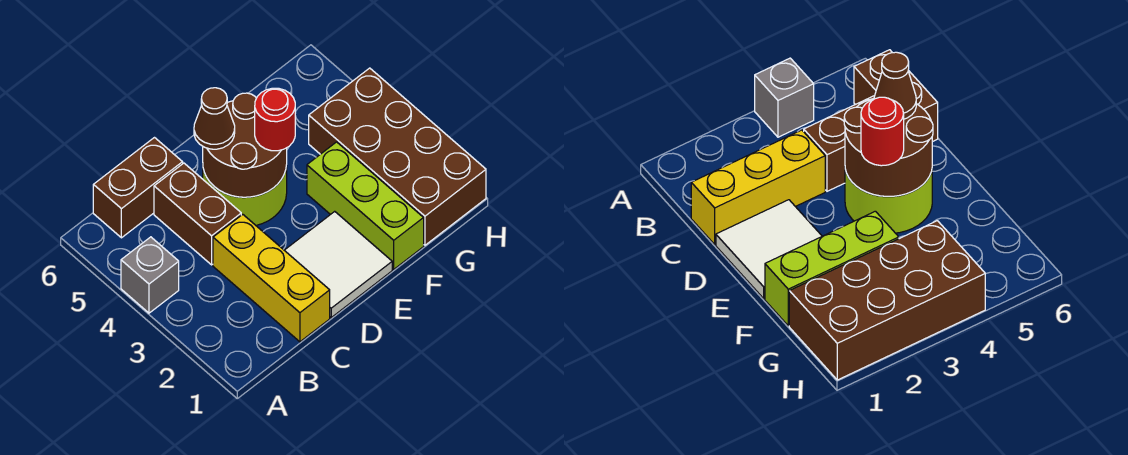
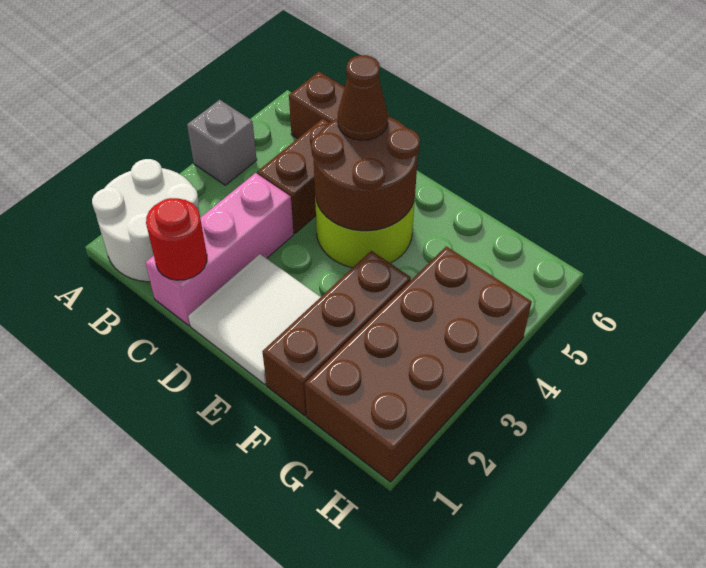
none -> white round brick A1:B2 level 1
yellow brick C1:C3 level 1 -> pink brick C1:C3 level 1
red round brick E4 level 3 -> red round brick C1 level 2
lime brick F1:F3 level 1 -> brown brick F1:F3 level 1

